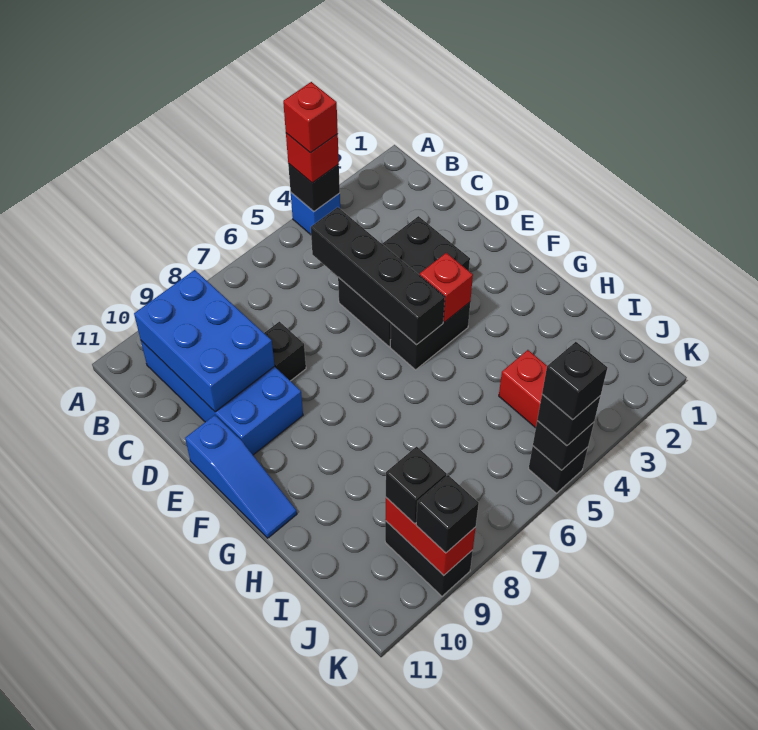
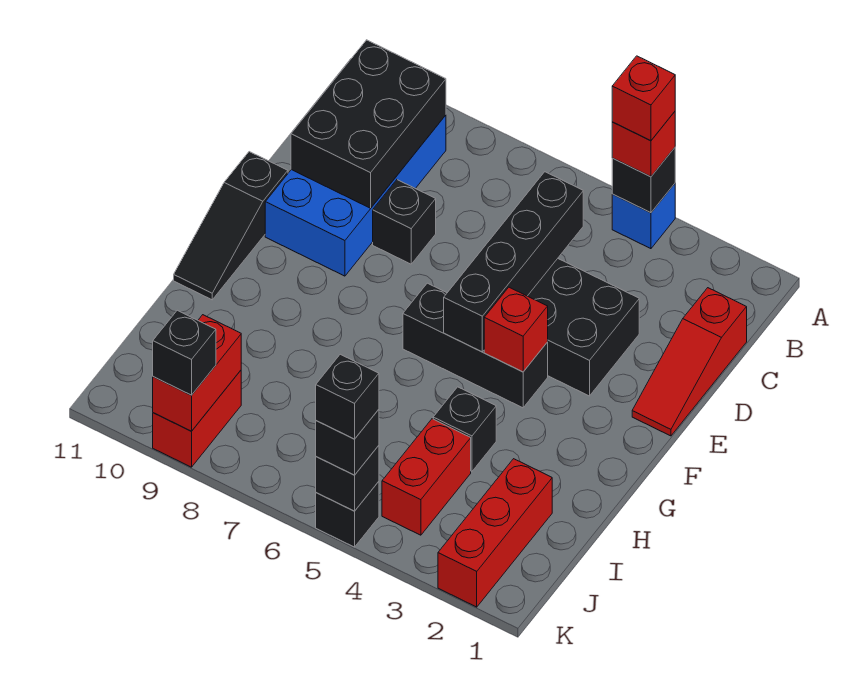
blue brick B9:D10 level 2 -> black brick B9:D10 level 2
none -> red slope C1:E1 level 1 top C
blue slope E11:G11 level 1 top E -> black slope E11:G11 level 1 top E
black brick F4:F5 level 1 -> black brick F4:F6 level 1
none -> red brick I2:K2 level 1
black brick J9:K9 level 1 -> red brick J9:K9 level 1
black brick J9 level 3 -> black brick H4 level 1

